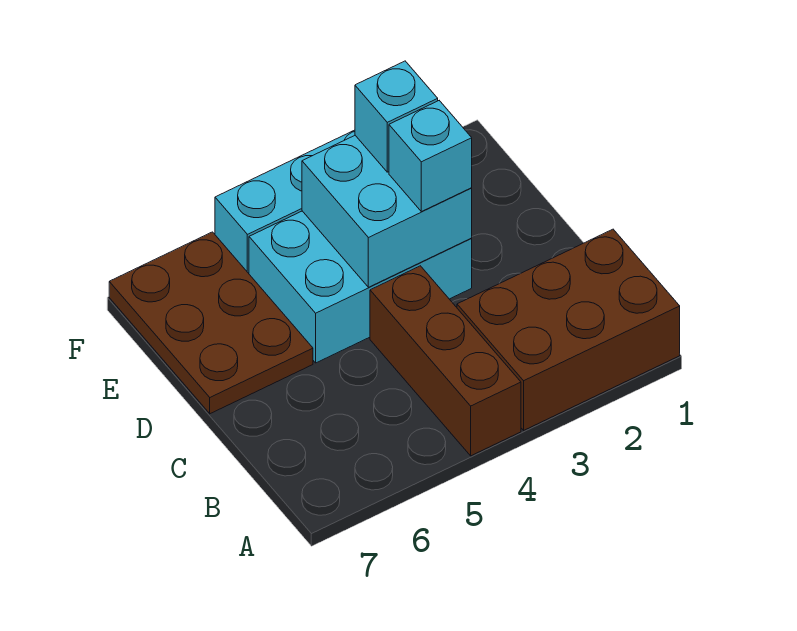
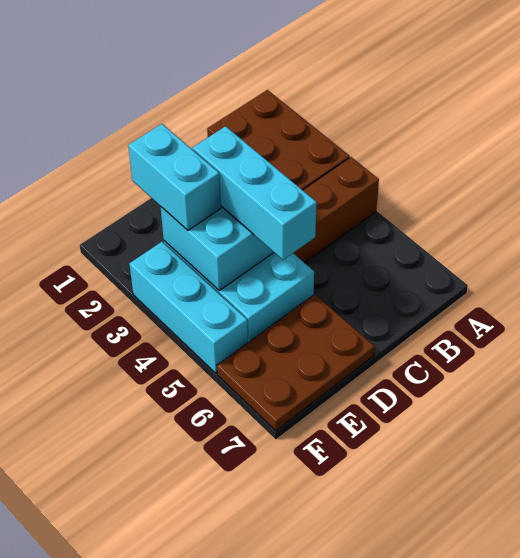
cyan brick D3 level 3 -> cyan brick D3:D5 level 3
cyan brick E3 level 3 -> cyan brick E2:E3 level 3

